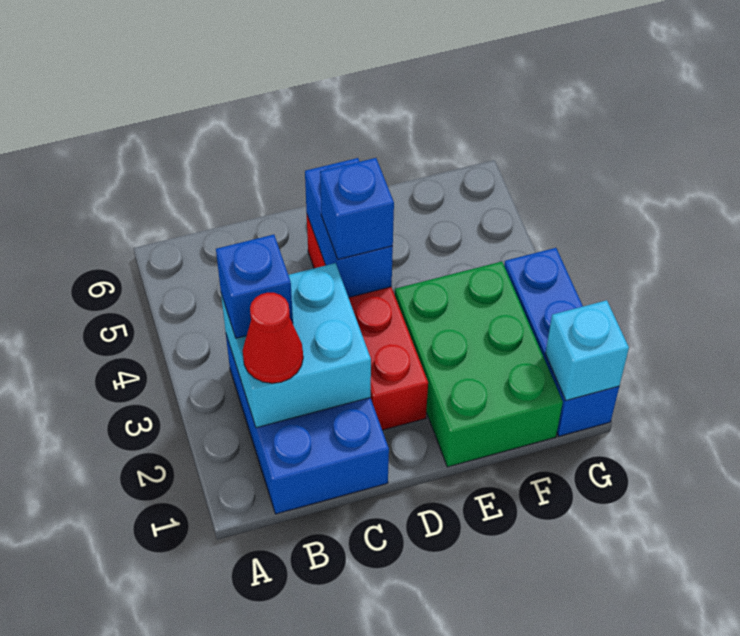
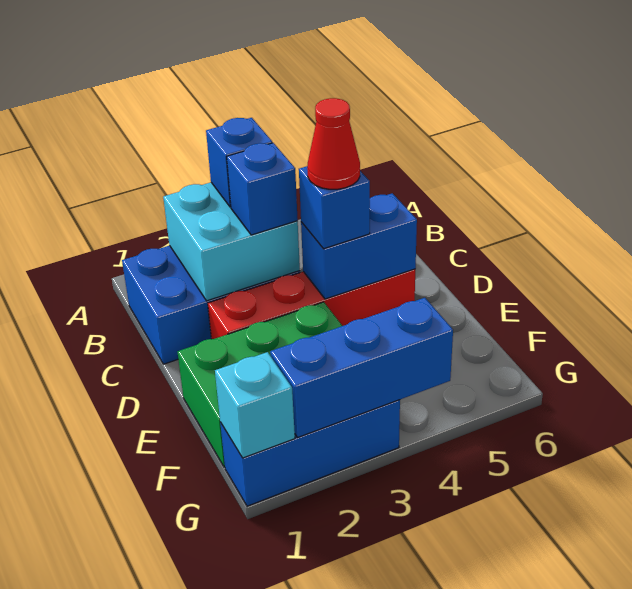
red cone B2 level 3 -> red cone D4 level 4
none -> blue brick C3 level 3
none -> blue brick G2:G4 level 2

